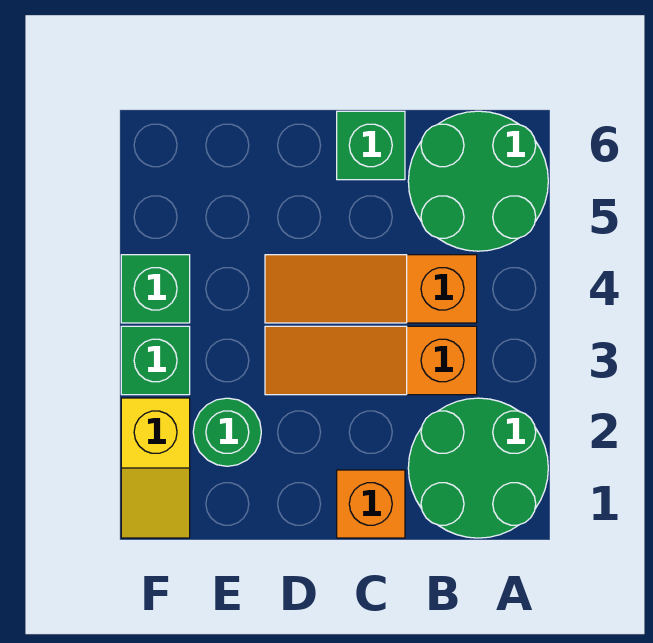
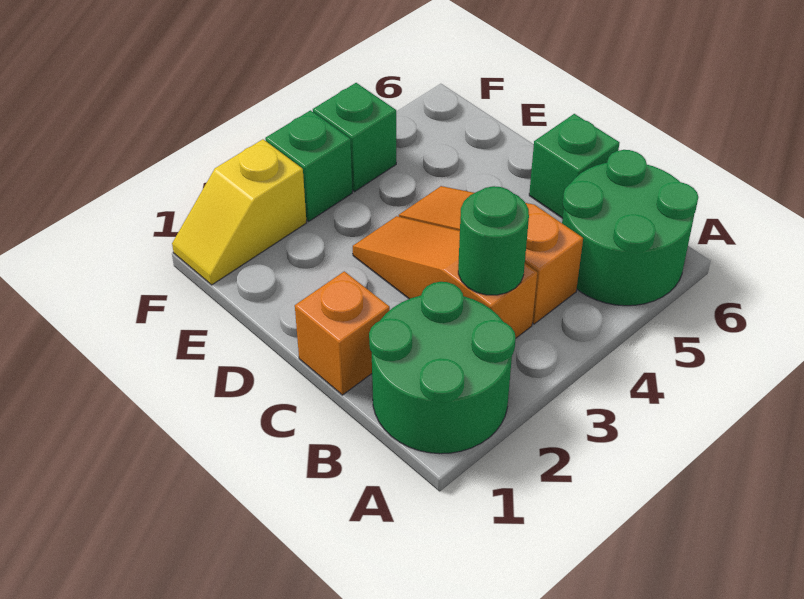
green round brick E2 level 1 -> green round brick B3 level 2

